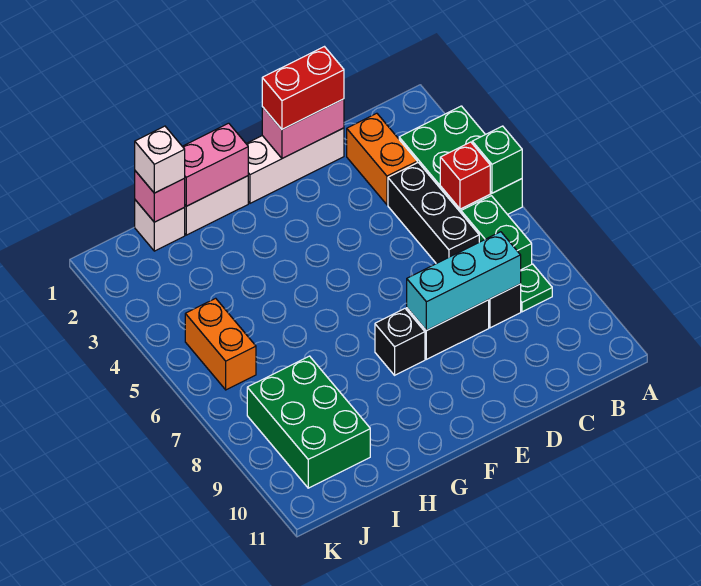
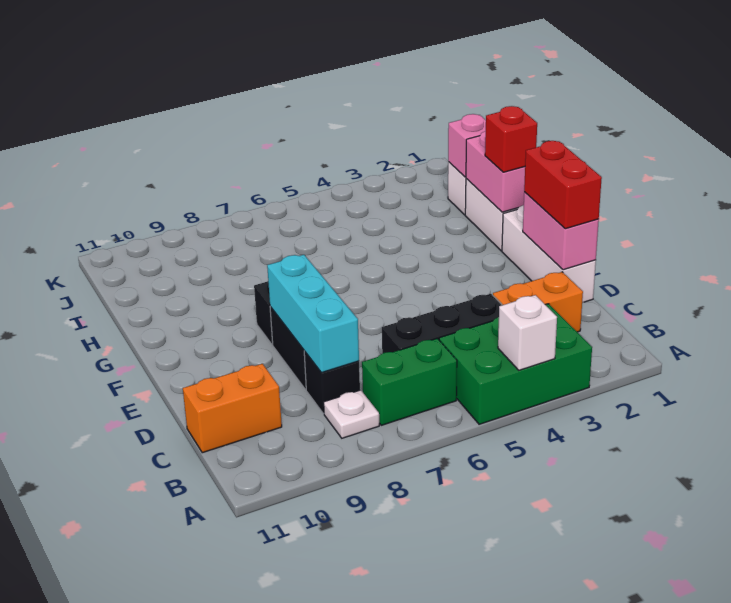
green brick A5 level 2 -> none
red brick B5 level 2 -> red brick G1 level 3
green plate B8 level 1 -> white plate B8 level 1
white brick I1 level 3 -> white brick A4 level 2
green brick I8:J10 level 1 -> none
orange brick J5:J6 level 1 -> orange brick C10:C11 level 1

